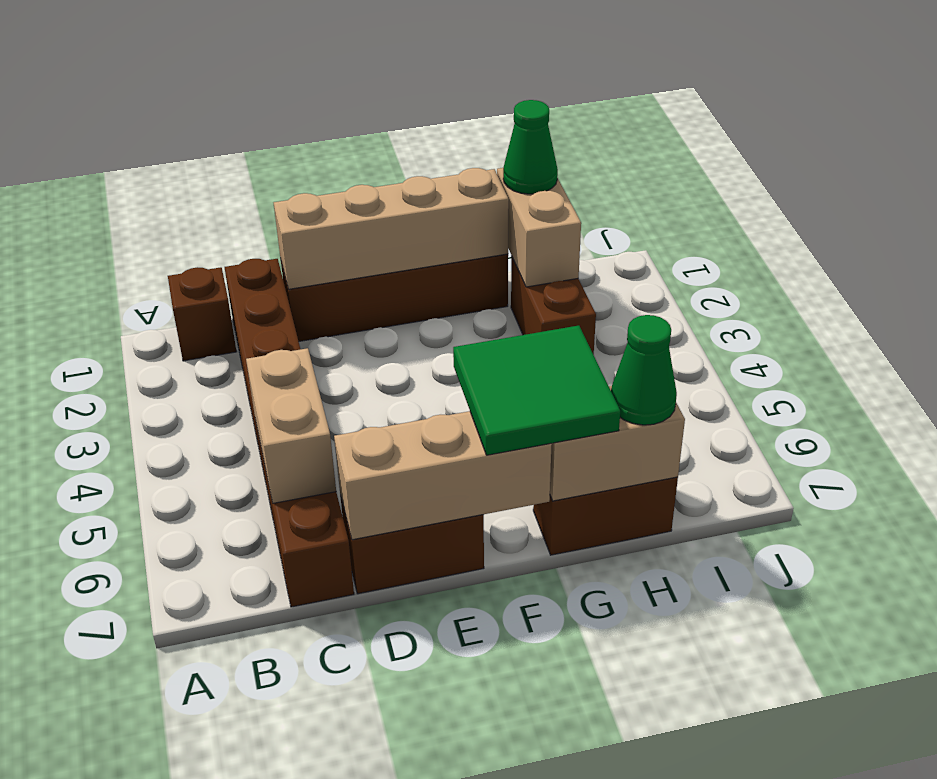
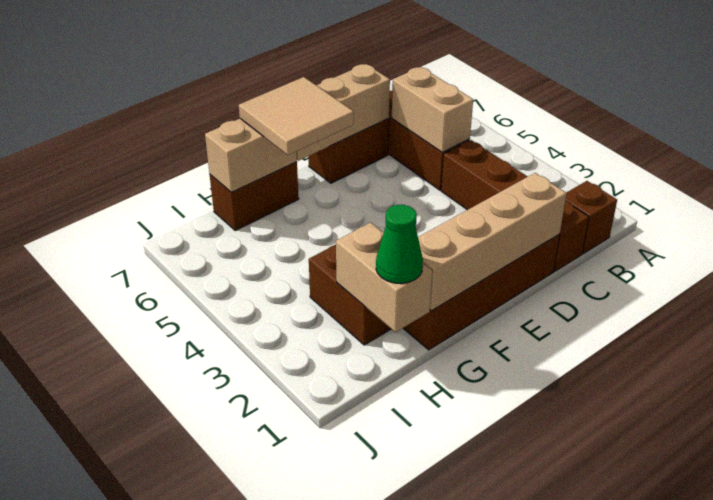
green tile F6:G7 level 3 -> tan tile F6:G7 level 3
green cone H7 level 3 -> none

